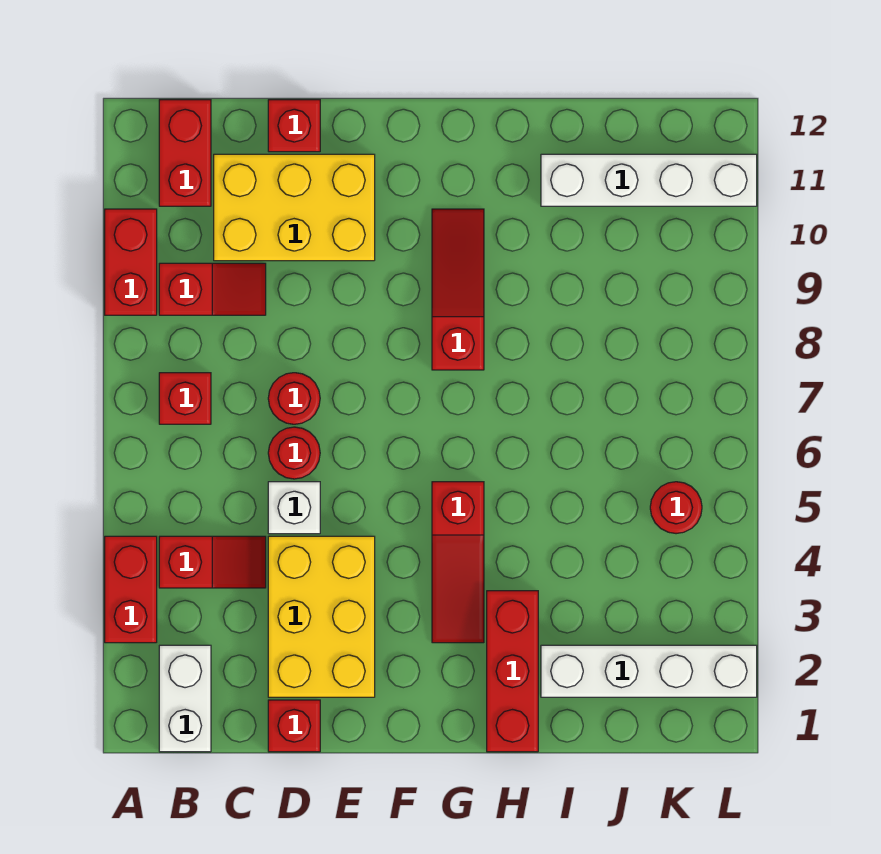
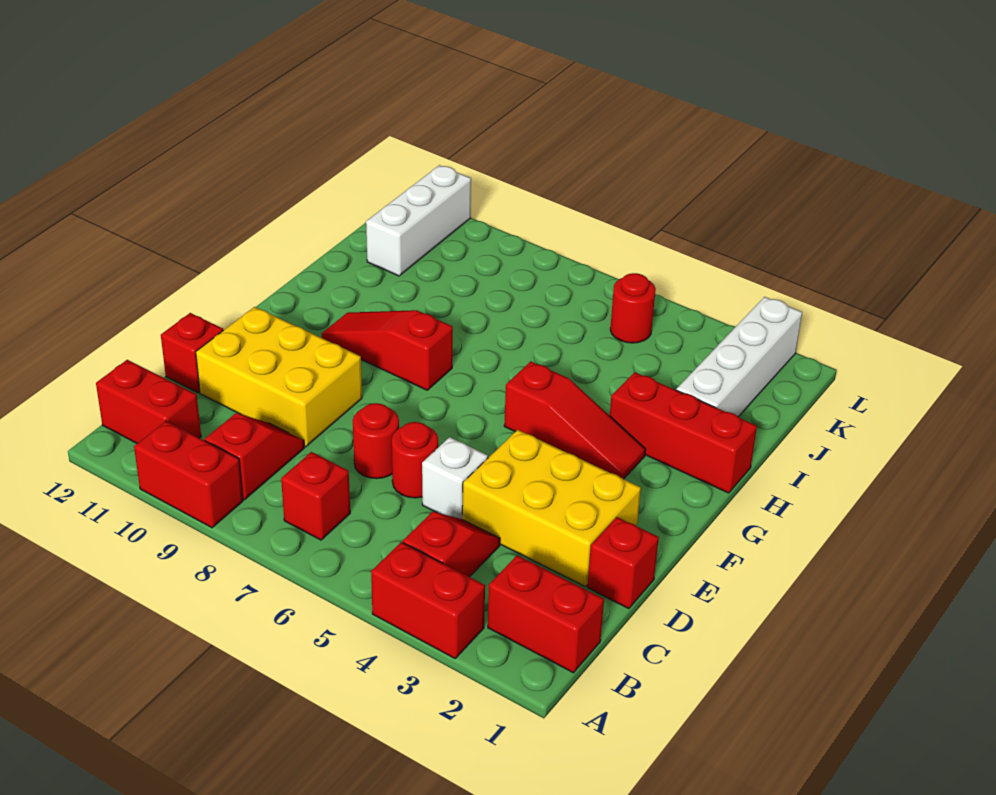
white brick B1:B2 level 1 -> red brick B1:B2 level 1
yellow brick C10:E11 level 1 -> yellow brick D9:E11 level 1
white brick I11:L11 level 1 -> white brick J11:L11 level 1

